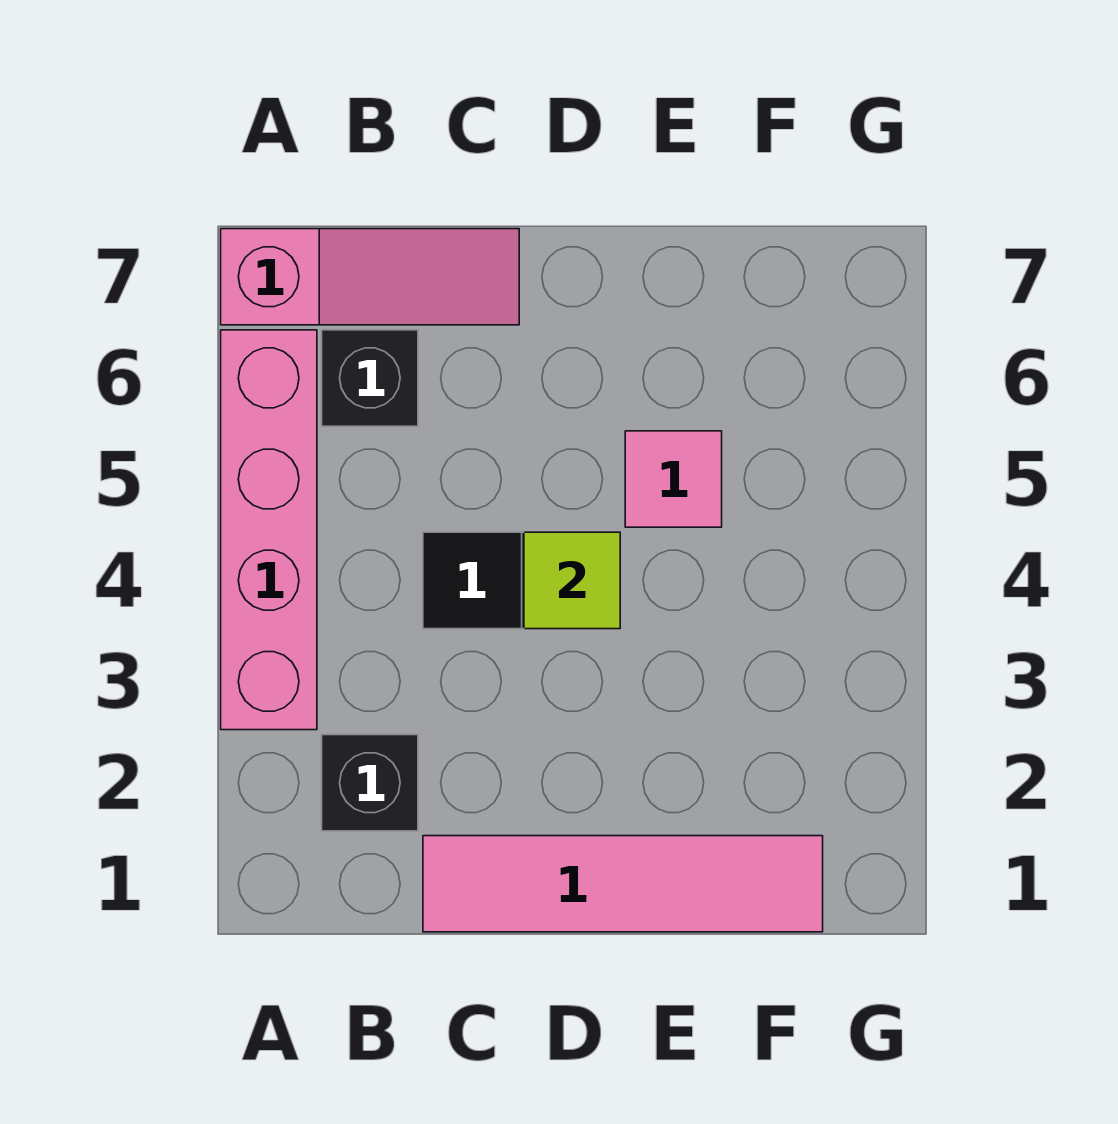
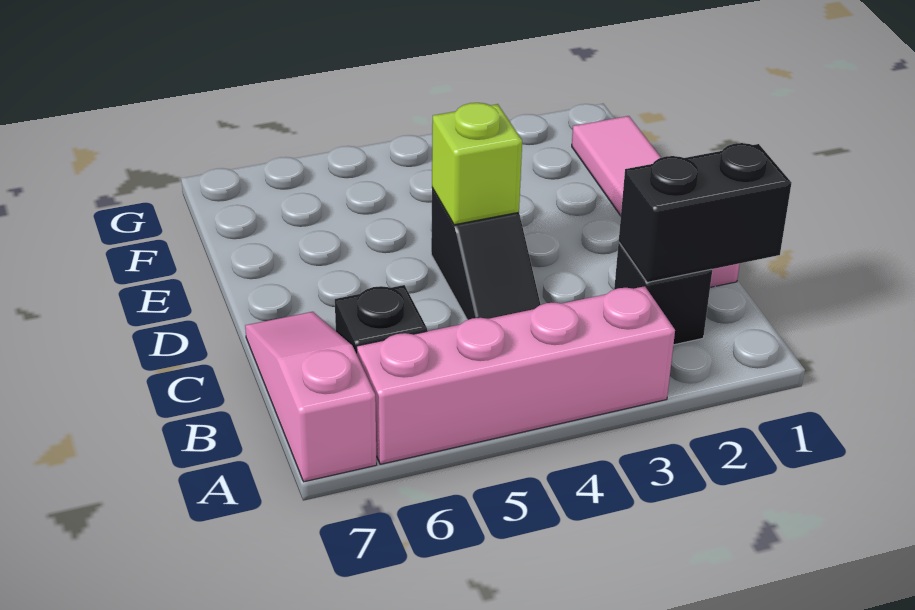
none -> black brick B1:B2 level 2
lime tile D4 level 2 -> lime brick D4 level 2
pink tile E5 level 1 -> none

